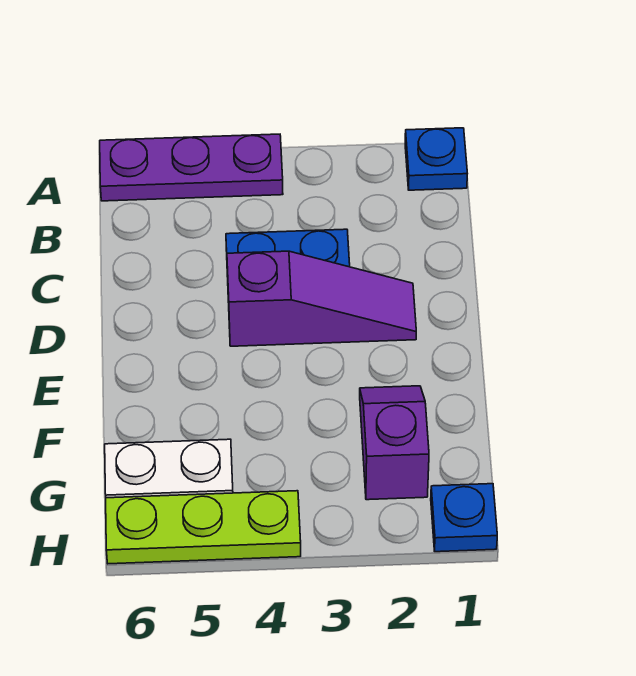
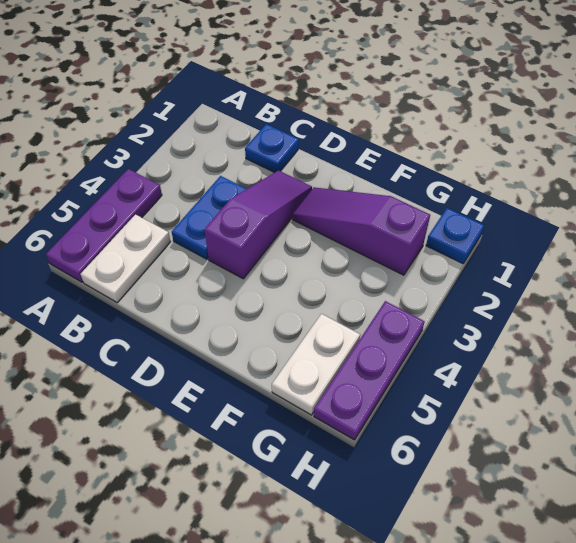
blue plate A1 level 1 -> blue plate C1 level 1
none -> white plate B5:B6 level 1
purple slope F2:G2 level 1 top G -> purple slope E2:G2 level 1 top G
lime plate H4:H6 level 1 -> purple plate H4:H6 level 1

